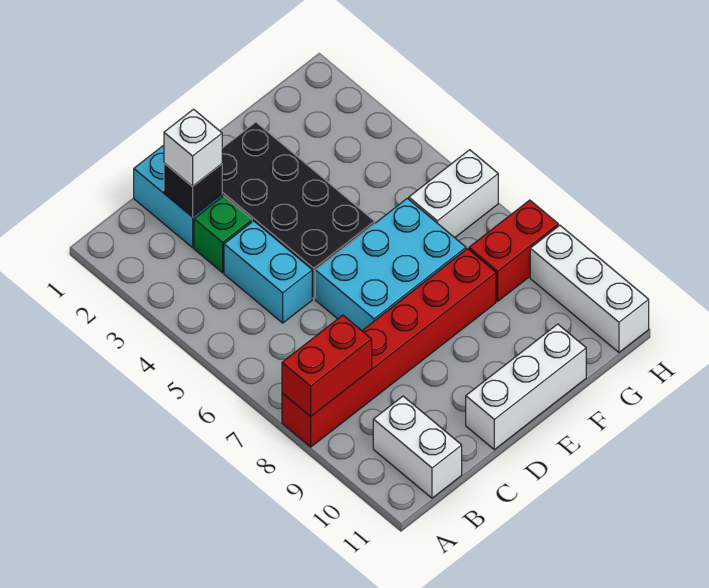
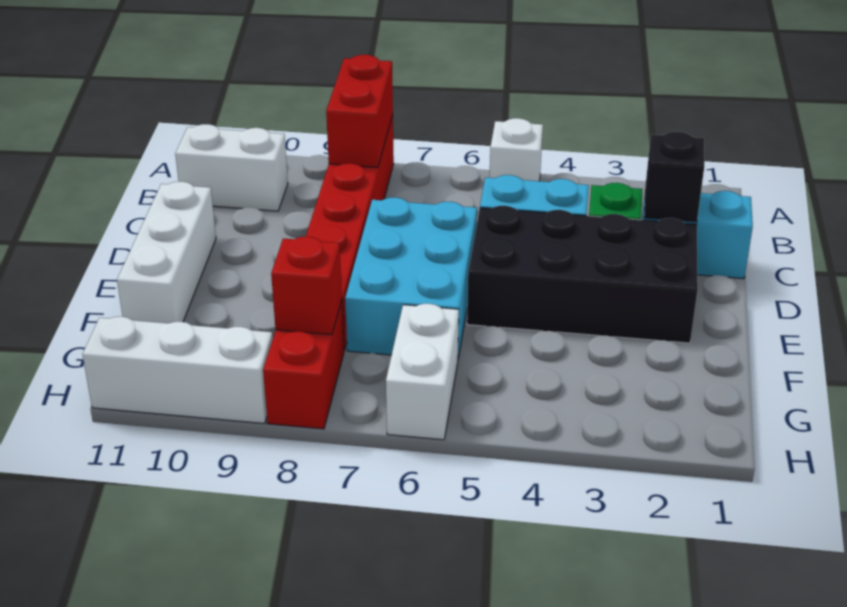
white brick C2 level 3 -> white brick A5 level 1
none -> red brick G8 level 2

